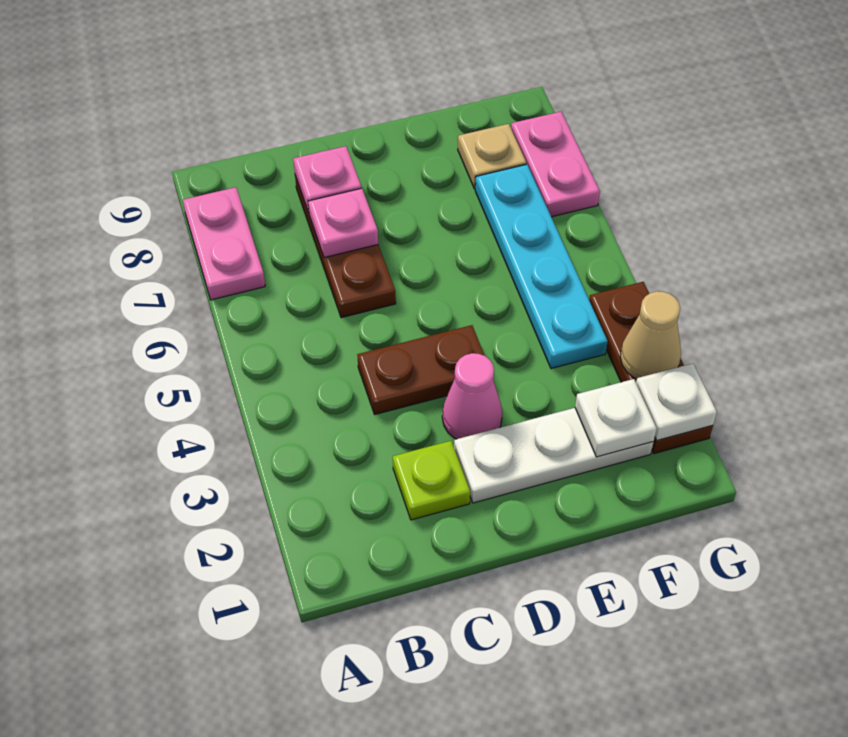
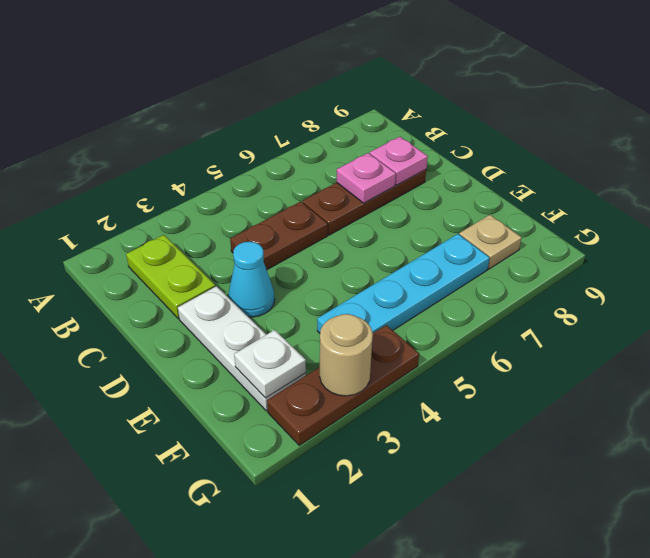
pink plate A7:A8 level 1 -> none
lime plate C2 level 1 -> lime plate B2:C2 level 1
brown plate C4:D4 level 1 -> brown plate C4:C5 level 1
pink cone D3 level 1 -> cyan cone D3 level 1
white plate G2 level 2 -> none
tan cone G3 level 2 -> tan round brick G3 level 2
pink plate G7:G8 level 1 -> none

